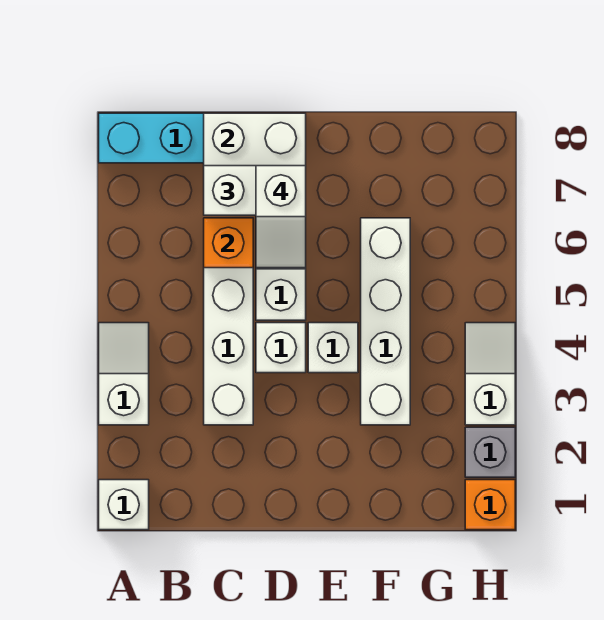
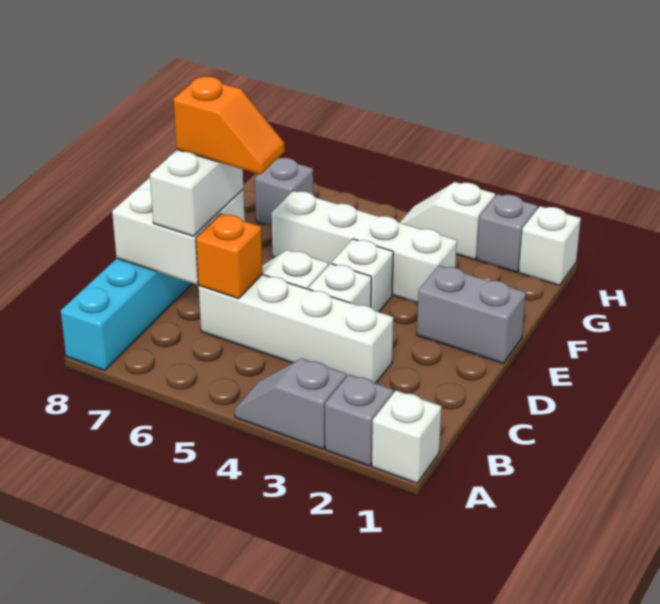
none -> grey brick A2 level 1
white slope A3:A4 level 1 top 3 -> grey slope A3:A4 level 1 top 3
white slope D6:D7 level 4 top 7 -> orange slope D6:D7 level 4 top 7
none -> grey brick E1:E2 level 1
none -> grey brick G7 level 1
orange brick H1 level 1 -> white brick H1 level 1

